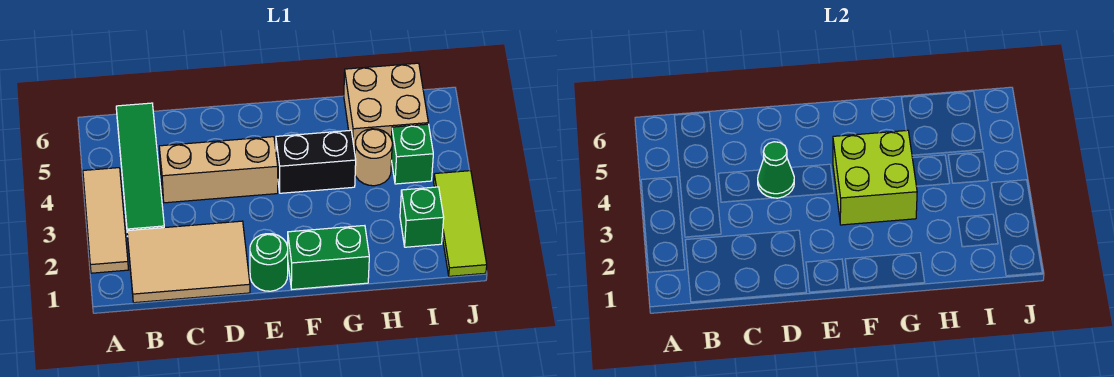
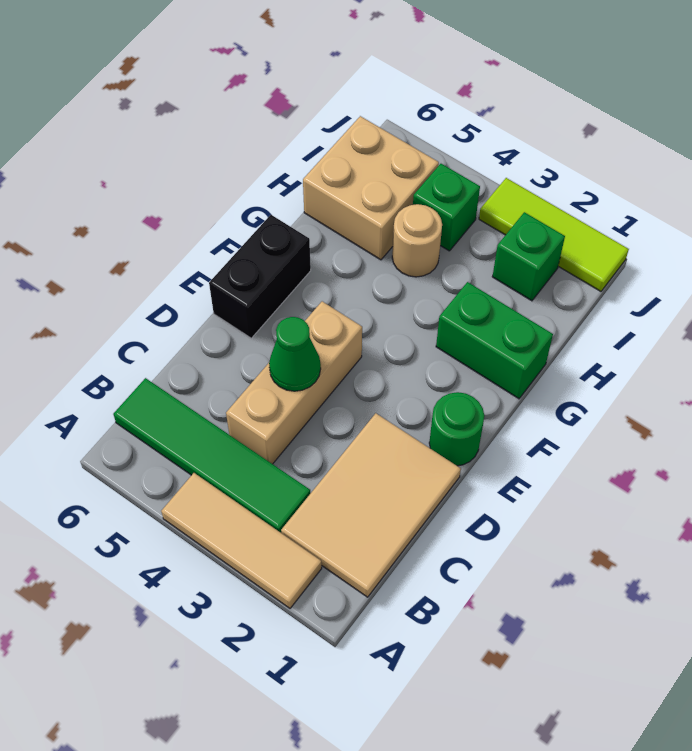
green brick F1:G1 level 1 -> green brick G1:G2 level 1
lime brick F3:G4 level 2 -> none
black brick F4:G4 level 1 -> black brick E6:F6 level 1

